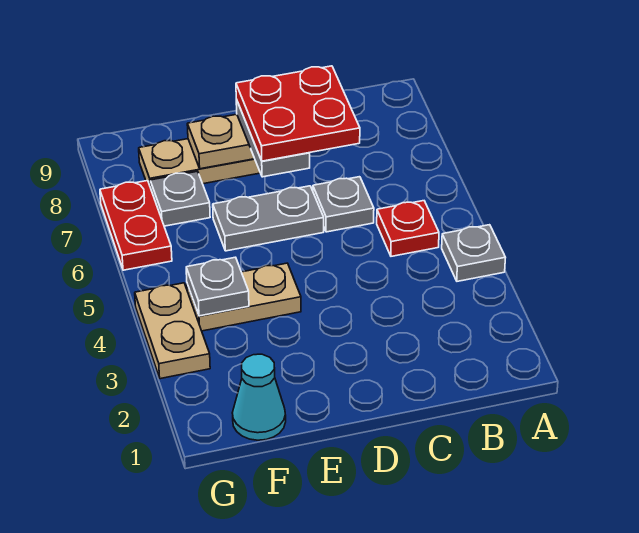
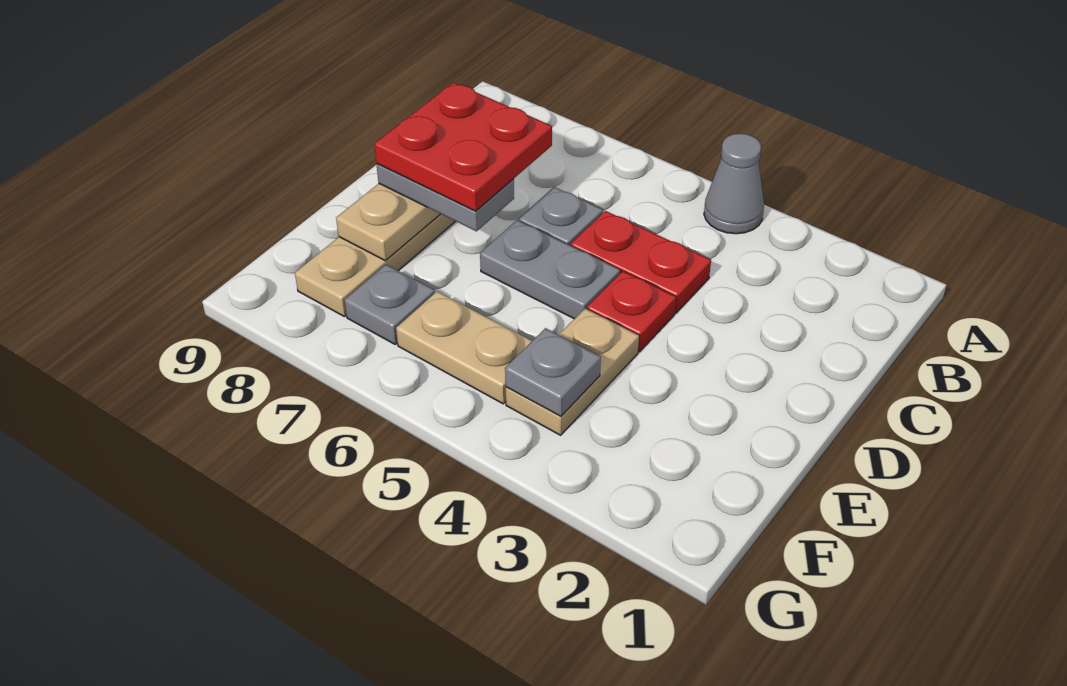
grey plate A4 level 1 -> grey cone A4 level 1
red plate B5 level 1 -> red plate D4 level 1
grey plate D6:E6 level 1 -> grey plate D5:D6 level 1
cyan cone F1 level 1 -> none
tan plate G3:G4 level 1 -> tan plate F5:F6 level 1
red plate G6:G7 level 1 -> red plate C4:C5 level 1

